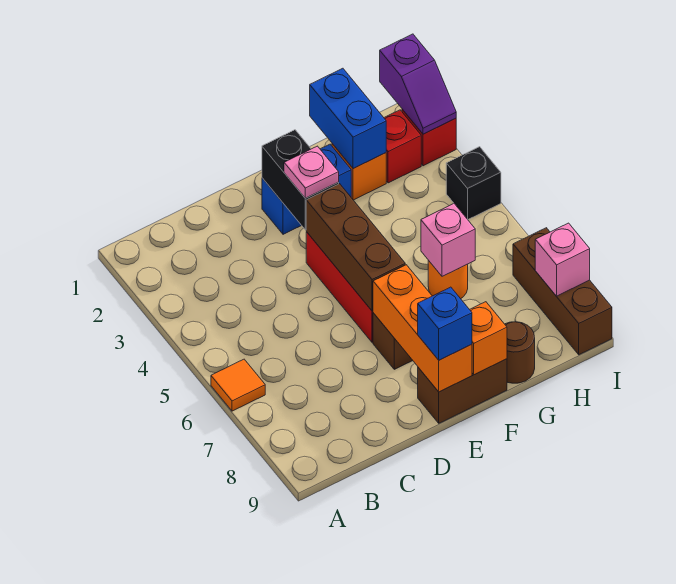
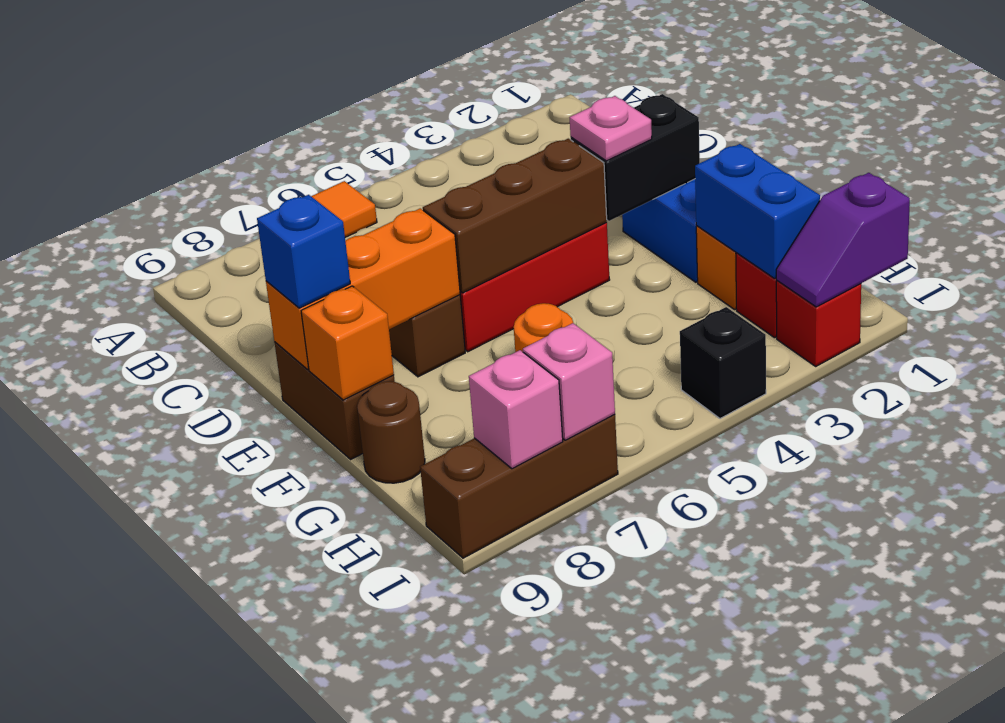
blue brick G1:G2 level 2 -> blue brick G2:H2 level 2
pink brick G6 level 2 -> pink brick I7 level 2

